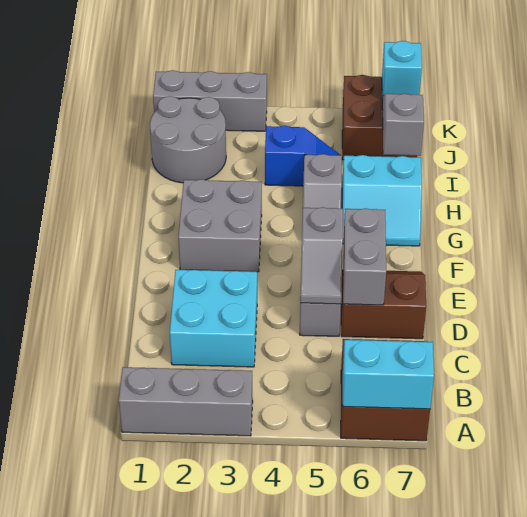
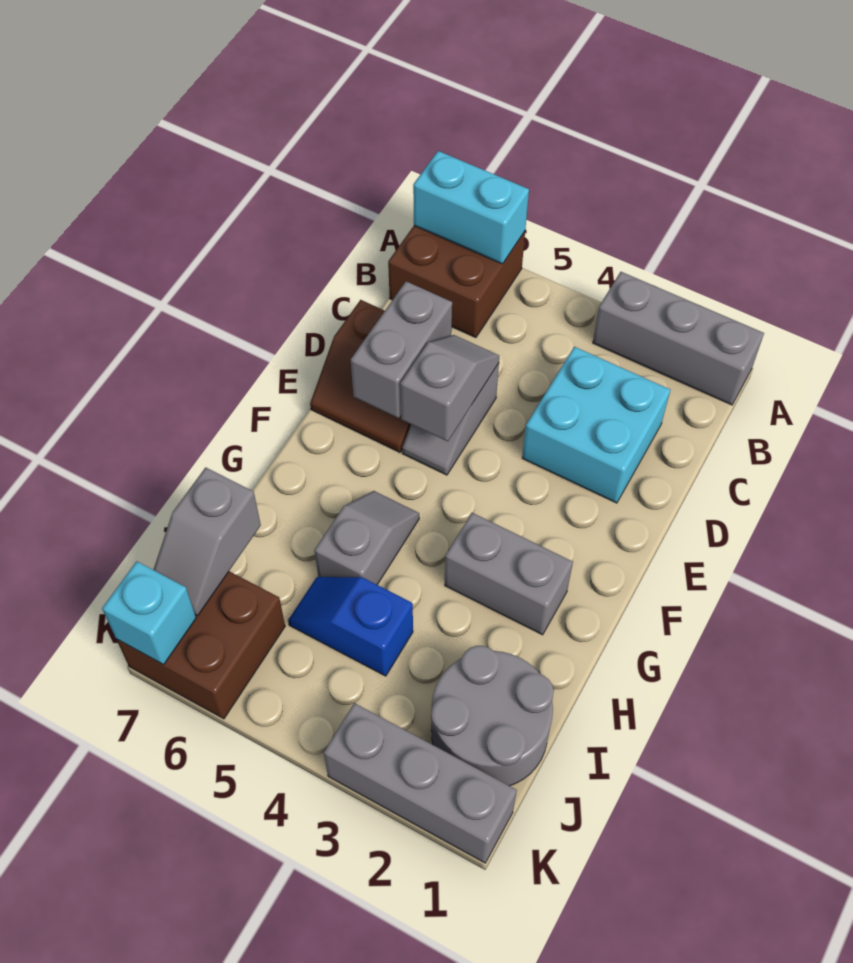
grey brick F2:G3 level 1 -> grey brick G2:G3 level 1
cyan slope G6:H7 level 1 top H -> none

